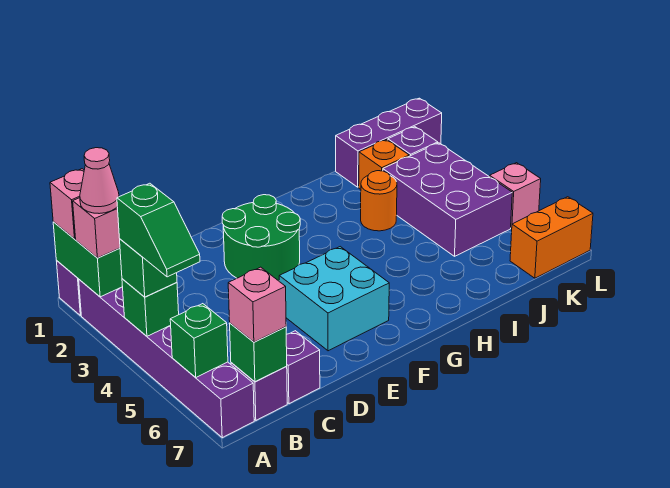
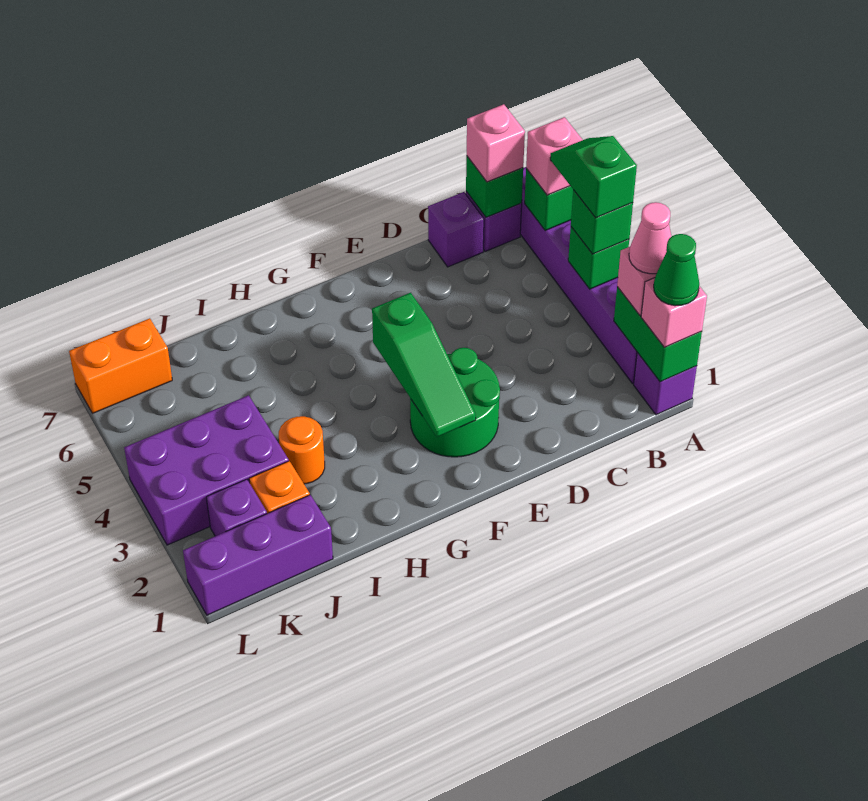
none -> green cone A1 level 4
cyan brick E5:F6 level 1 -> none
none -> green slope F2:F4 level 2 top 4
purple brick J3:K5 level 1 -> purple brick J3:L4 level 1
pink brick L5 level 1 -> pink brick A6 level 3

